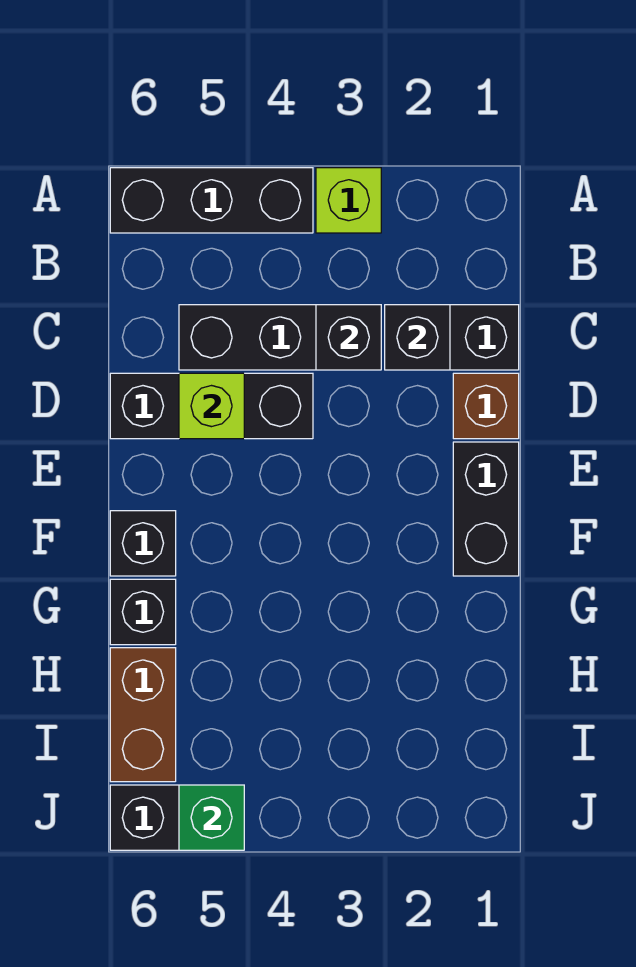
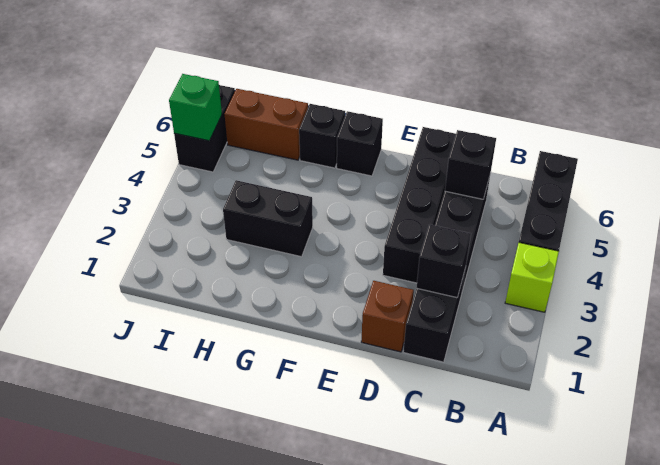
black brick C3 level 2 -> black brick C5 level 2
black brick D4:D6 level 1 -> black brick D3:D6 level 1
lime brick D5 level 2 -> none
black brick E1:F1 level 1 -> black brick G3:H3 level 1

